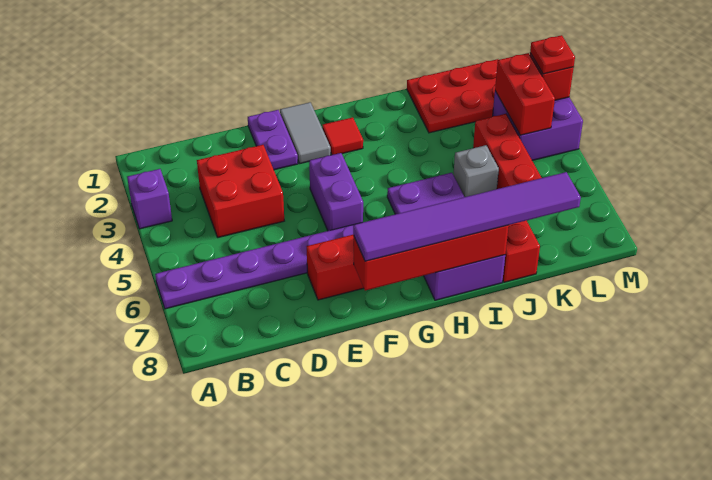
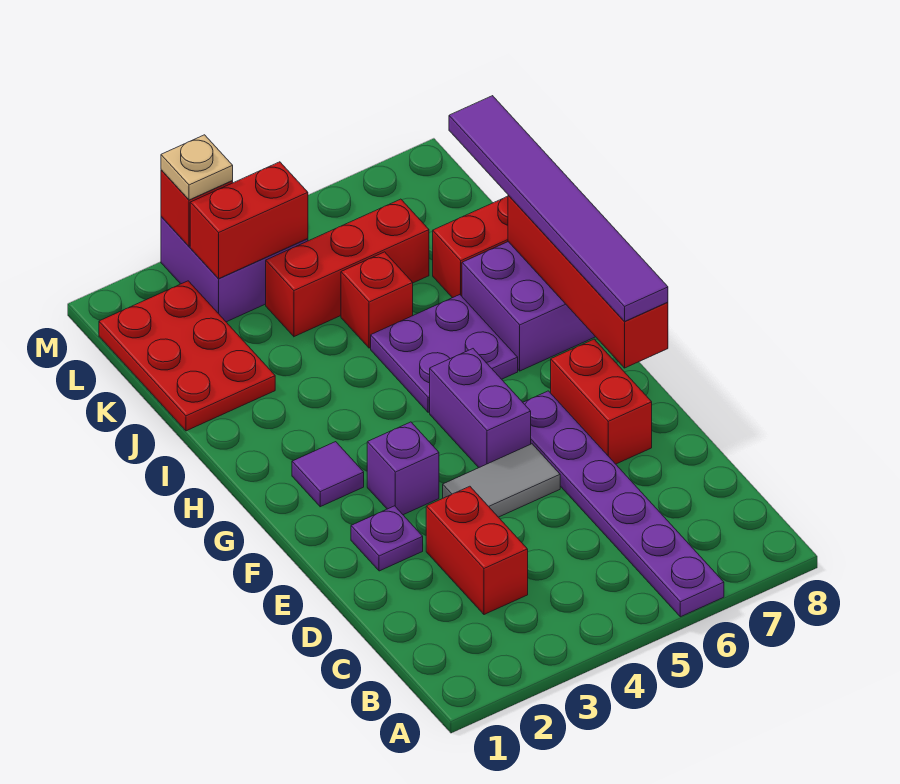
purple brick A3 level 1 -> purple brick F3 level 1
red brick C3:D4 level 1 -> red brick C3:D3 level 1
purple plate E1:E2 level 1 -> purple plate E2 level 1
grey tile F1:F2 level 1 -> grey tile E4:E5 level 1
purple brick F4:F5 level 1 -> purple brick F5:G5 level 1
red tile G2 level 1 -> purple tile G2 level 1
grey brick J5 level 1 -> red brick J5 level 1
red plate M3 level 3 -> tan plate M3 level 3

